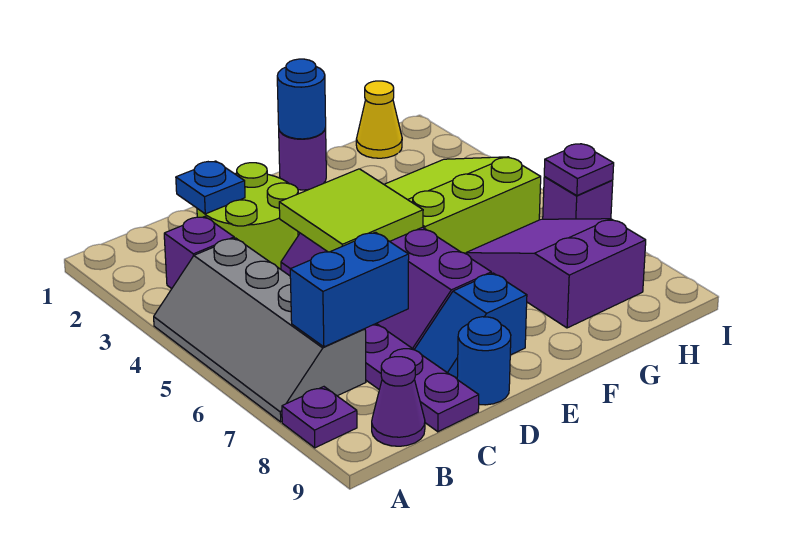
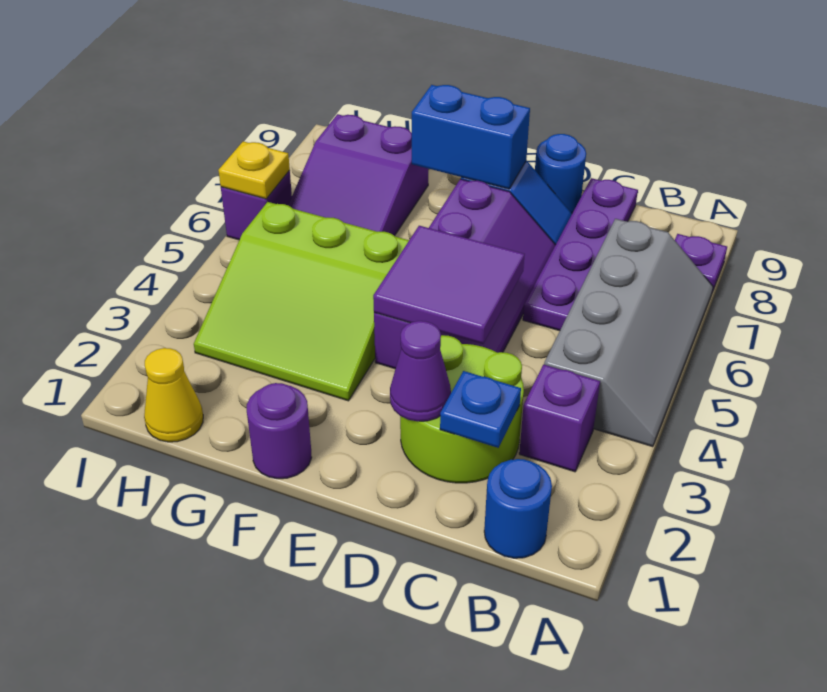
blue brick B7:C7 level 2 -> blue brick E8:F8 level 2
purple cone B9 level 1 -> purple cone D2 level 2
lime tile D4:E5 level 2 -> purple tile D4:E5 level 2
blue round brick F1 level 2 -> blue round brick B1 level 1
purple plate I6 level 2 -> yellow plate I6 level 2

